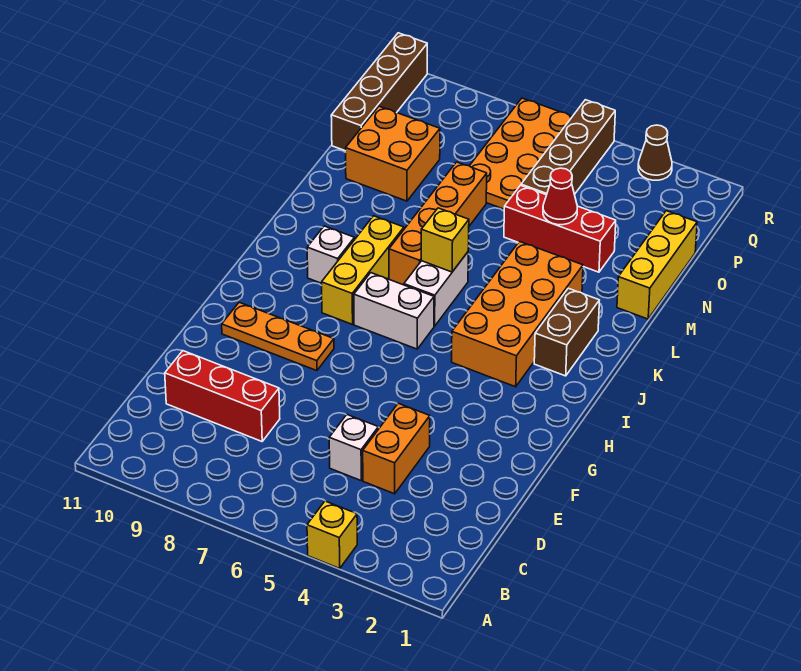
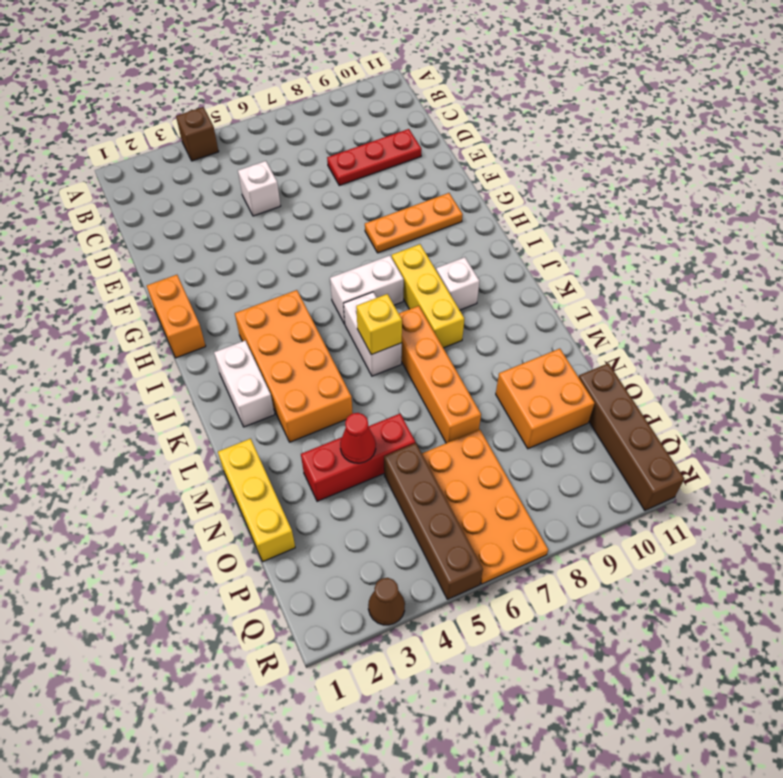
yellow brick A4 level 1 -> brown brick A4 level 1
orange brick D4:E4 level 1 -> orange brick G1:H1 level 1
red brick D8:D10 level 1 -> red plate D8:D10 level 1
brown brick J2:K2 level 1 -> white brick J2:K2 level 1

